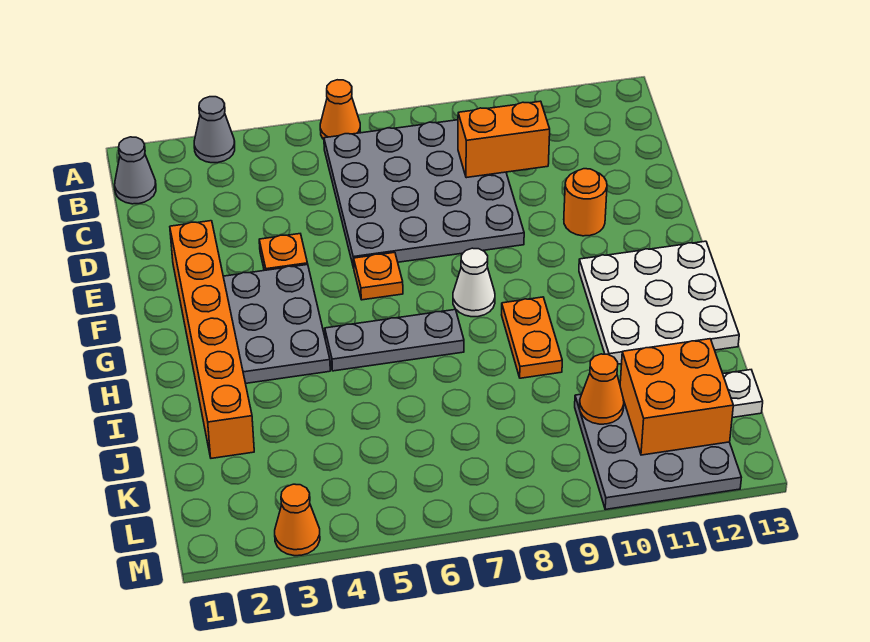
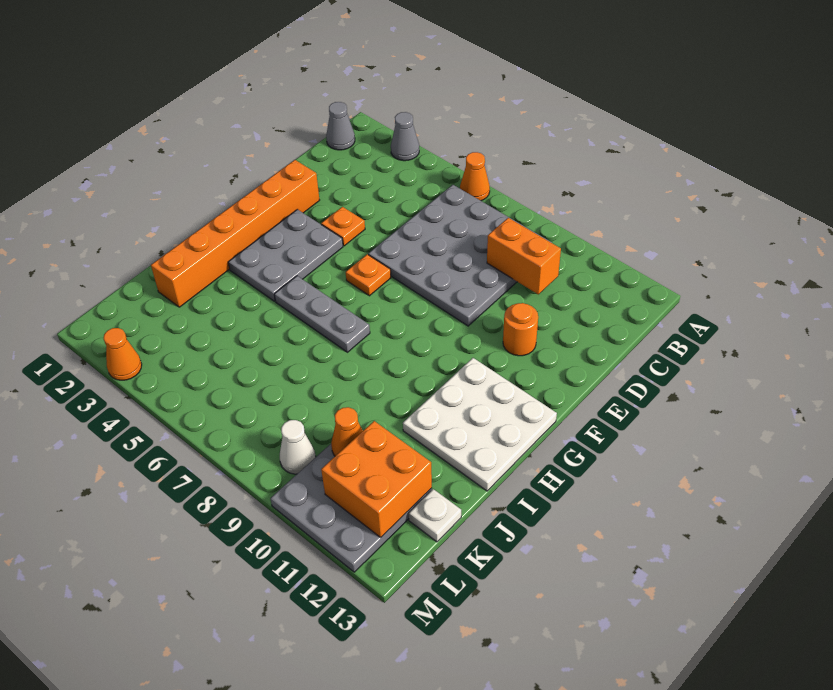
white cone G8 level 1 -> white cone L9 level 1
orange plate H9:I9 level 1 -> none

